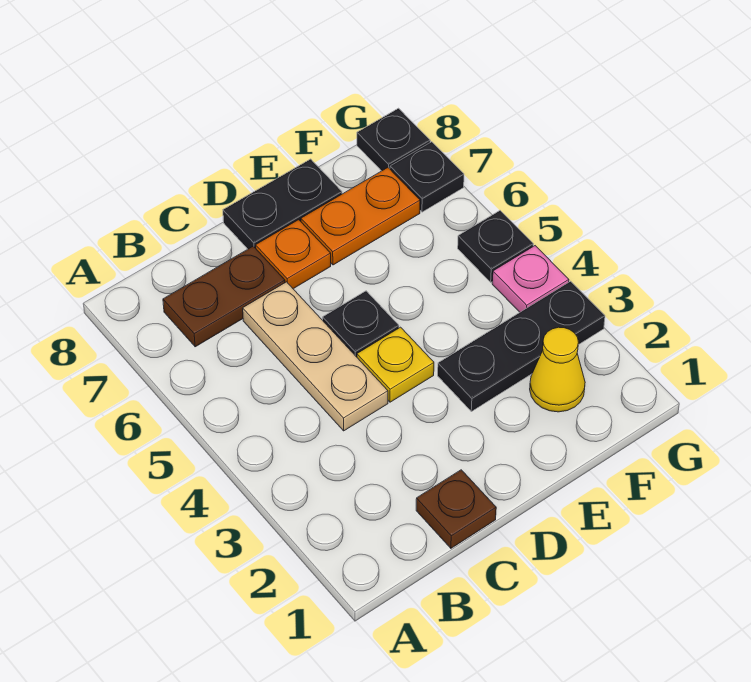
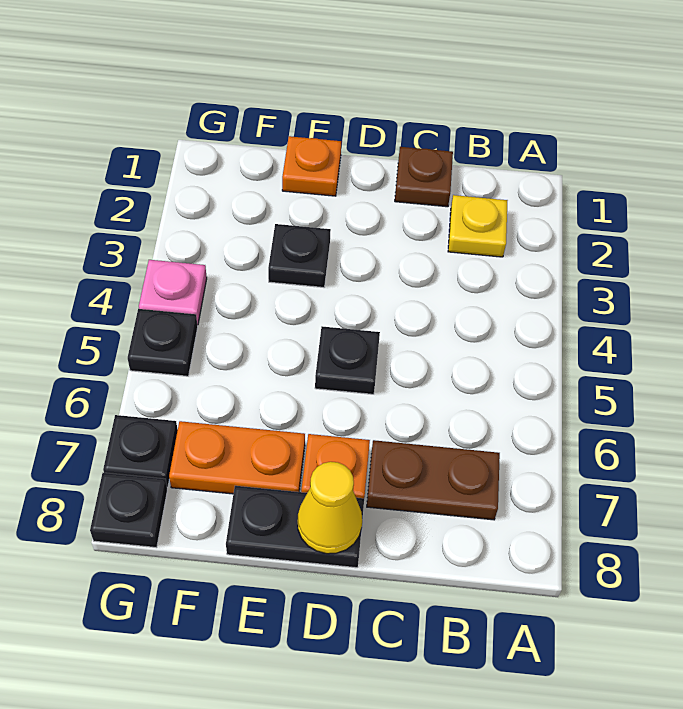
tan plate C4:C6 level 1 -> none
yellow plate D4 level 1 -> yellow plate B2 level 1
none -> orange plate E1 level 1
black plate E3:G3 level 1 -> black plate E3 level 1
yellow cone F2 level 1 -> yellow cone D8 level 2

